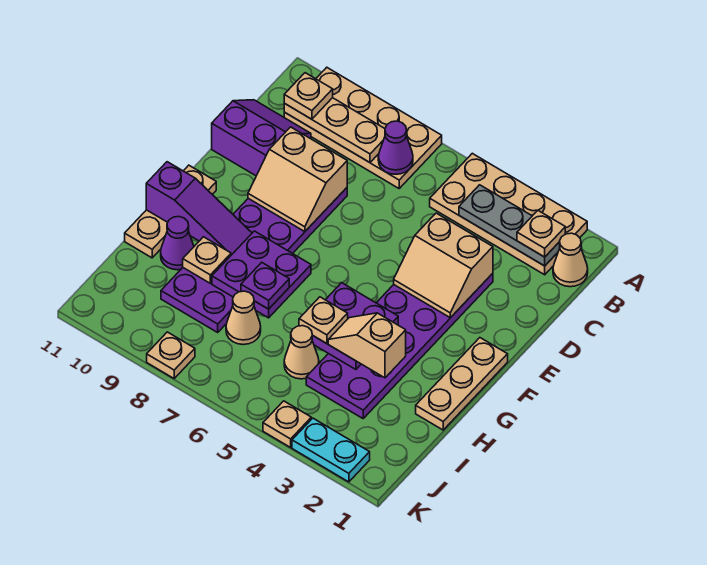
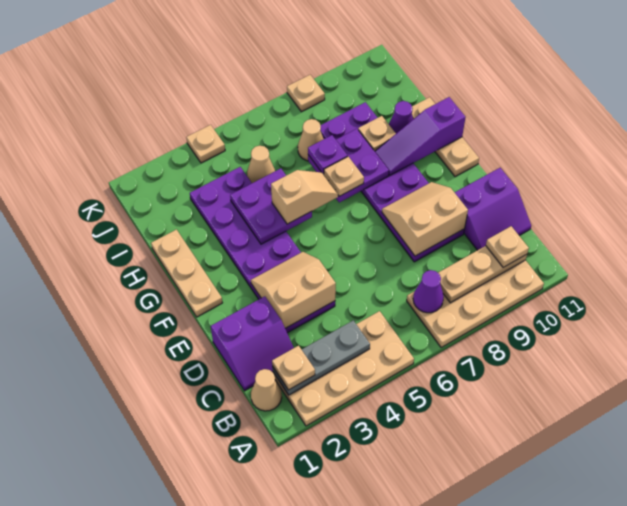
none -> purple slope C1:D2 level 1 top D
tan slope H3:H4 level 3 top 3 -> tan slope G5:G6 level 3 top 5
tan plate H5 level 3 -> tan plate G7 level 3
cyan plate K2:K3 level 1 -> none

